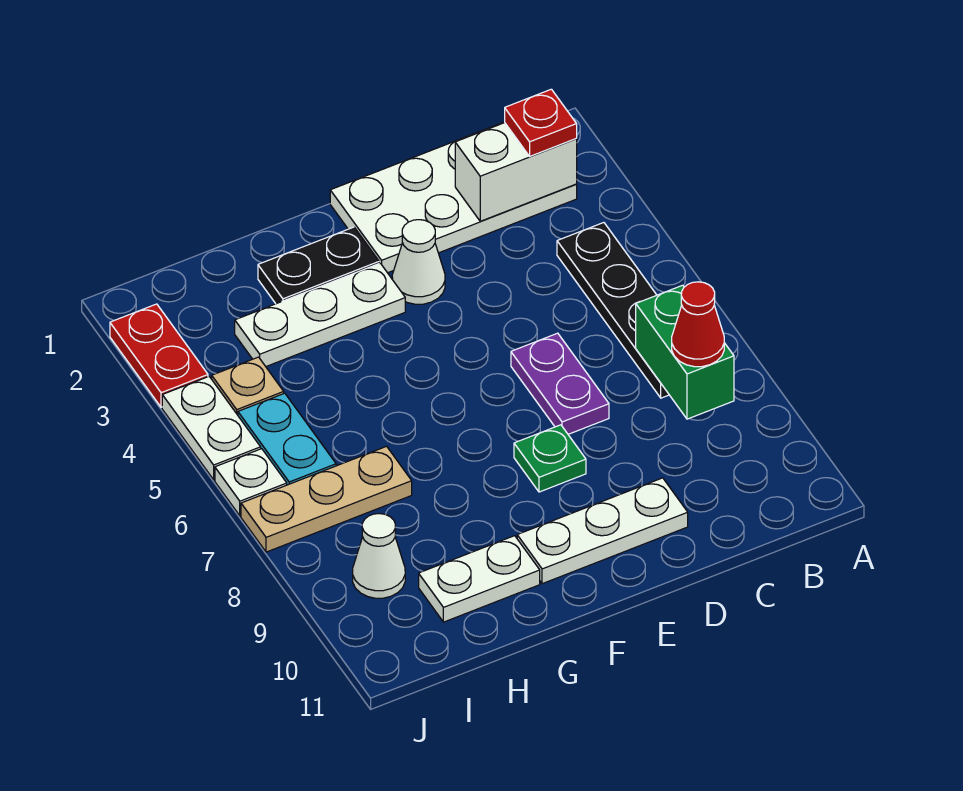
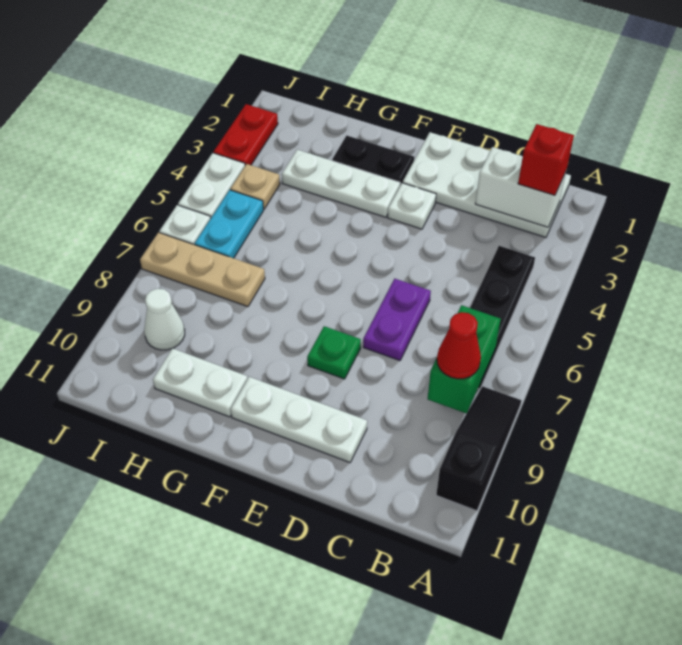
none -> black slope A8:A10 level 1 top 10
red plate B2 level 3 -> red brick B2 level 3
white cone E3 level 1 -> white plate E3 level 1

